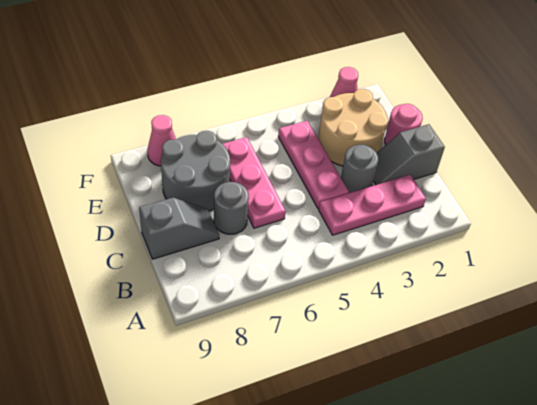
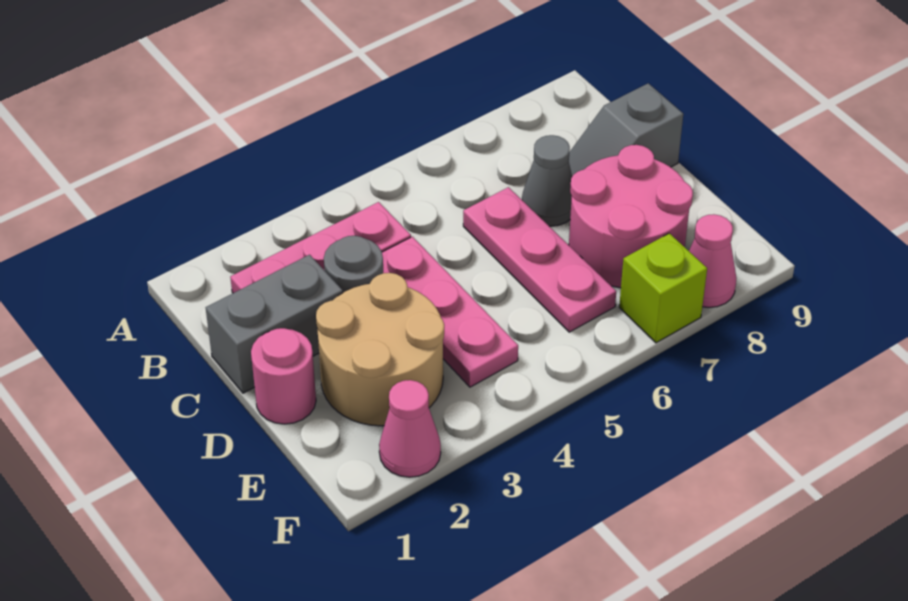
grey slope C1:C2 level 1 top 1 -> grey brick C1:C2 level 1
grey round brick C7 level 1 -> grey cone C7 level 1
grey round brick D7:E8 level 1 -> pink round brick D7:E8 level 1
none -> lime brick F7 level 1

